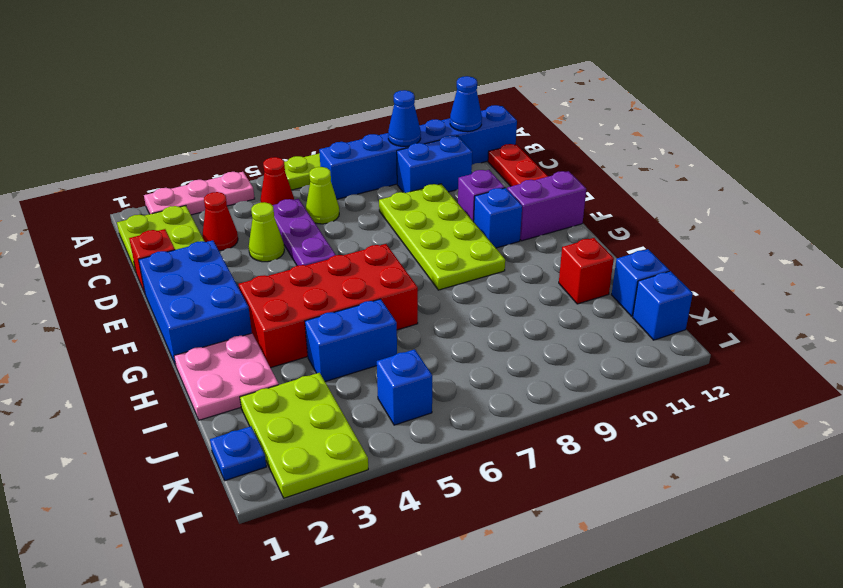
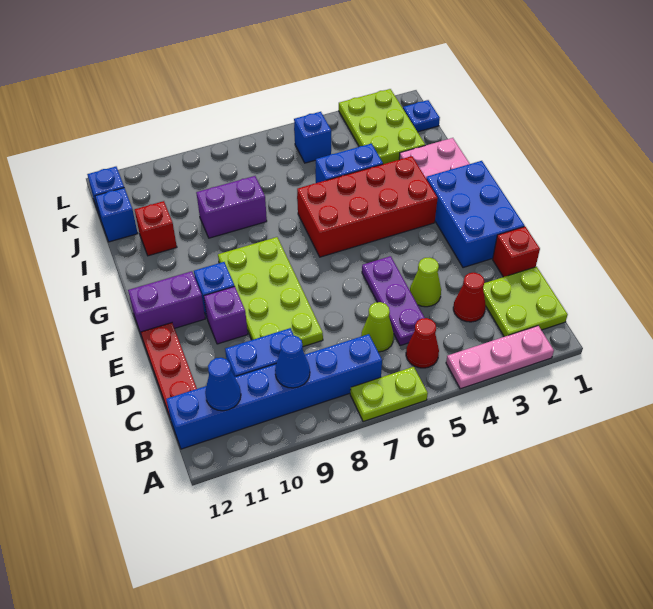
none -> purple brick I8:I9 level 1

